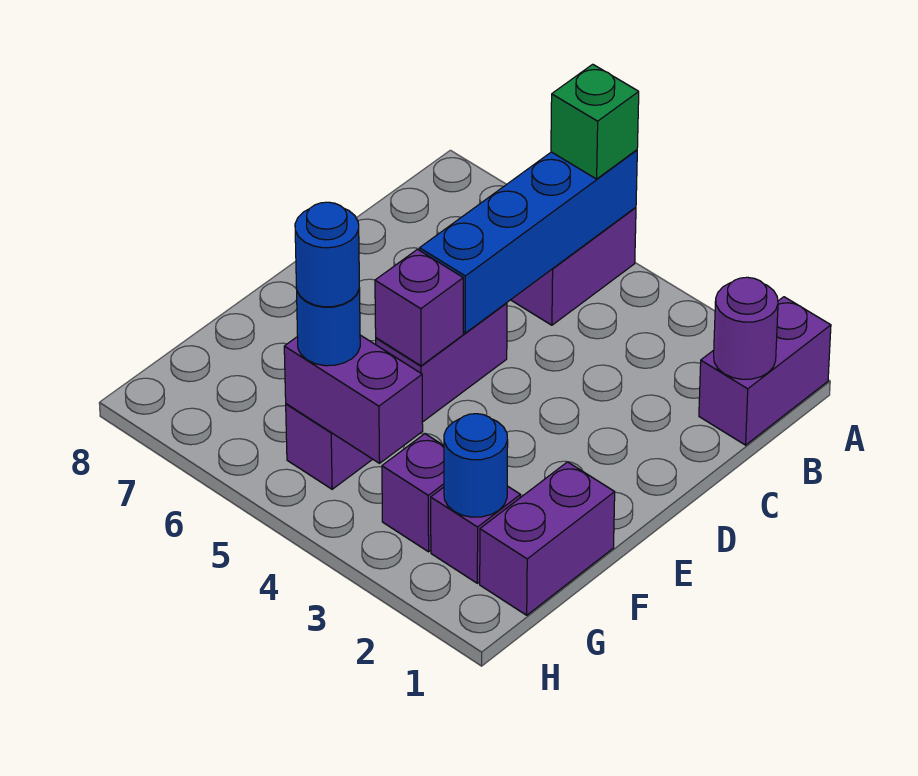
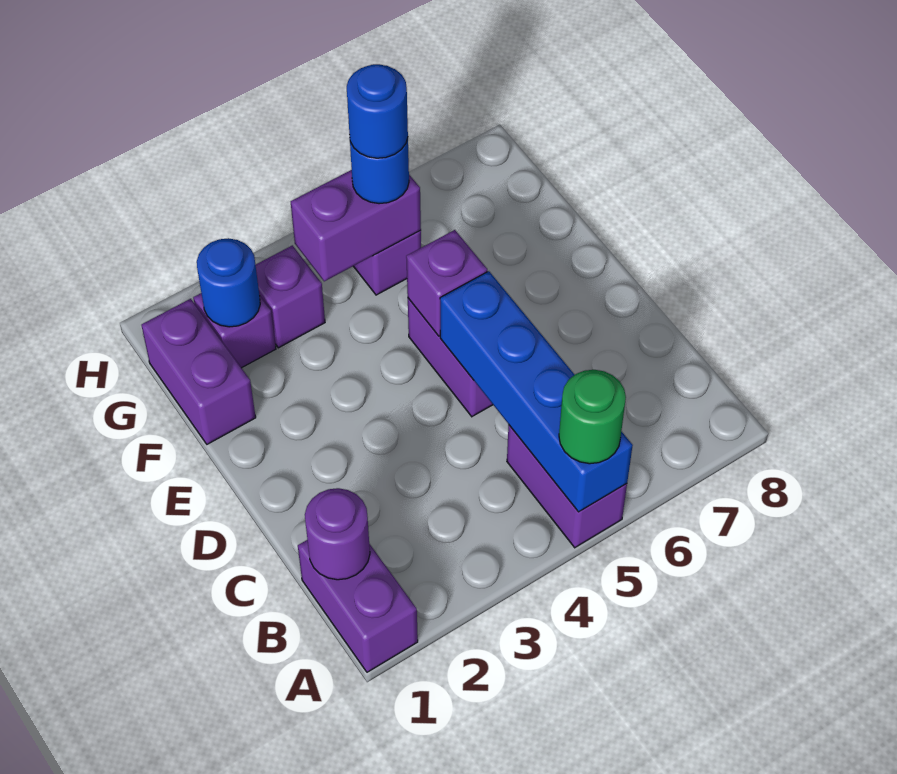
green brick A5 level 3 -> green round brick A5 level 3

